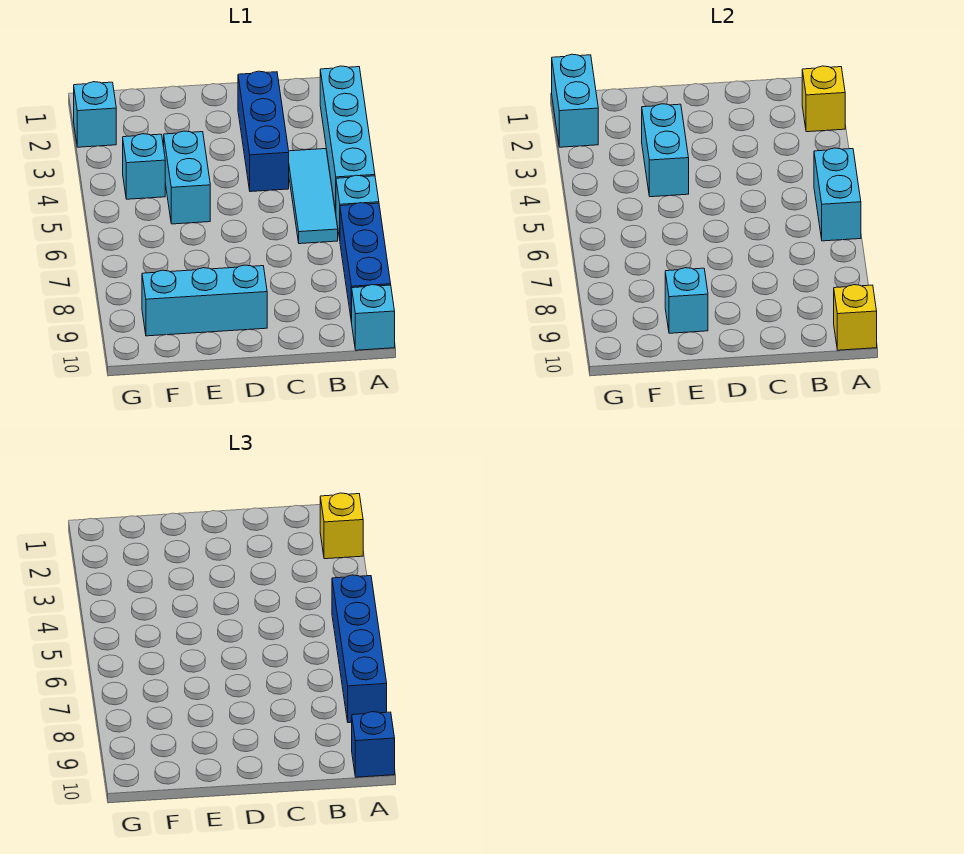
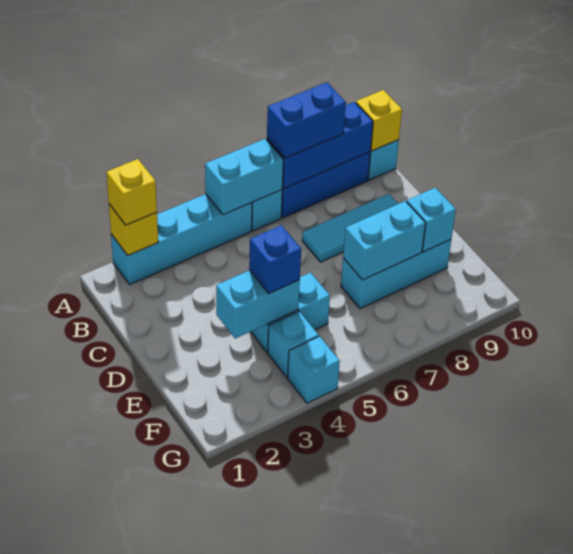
blue brick A5:A8 level 3 -> blue brick A7:A8 level 3
blue brick A10 level 3 -> blue brick E4 level 3
cyan tile B4:B6 level 1 -> cyan tile C7:C9 level 1
blue brick C2:C4 level 1 -> blue brick A7:A9 level 2
cyan brick D9:F9 level 1 -> cyan brick E7:E9 level 1
cyan brick G1:G2 level 2 -> cyan brick E7:E8 level 2
cyan brick G2 level 1 -> cyan brick G4 level 1

